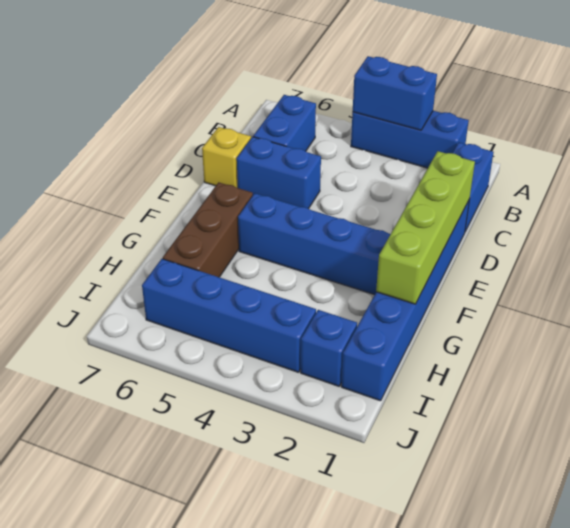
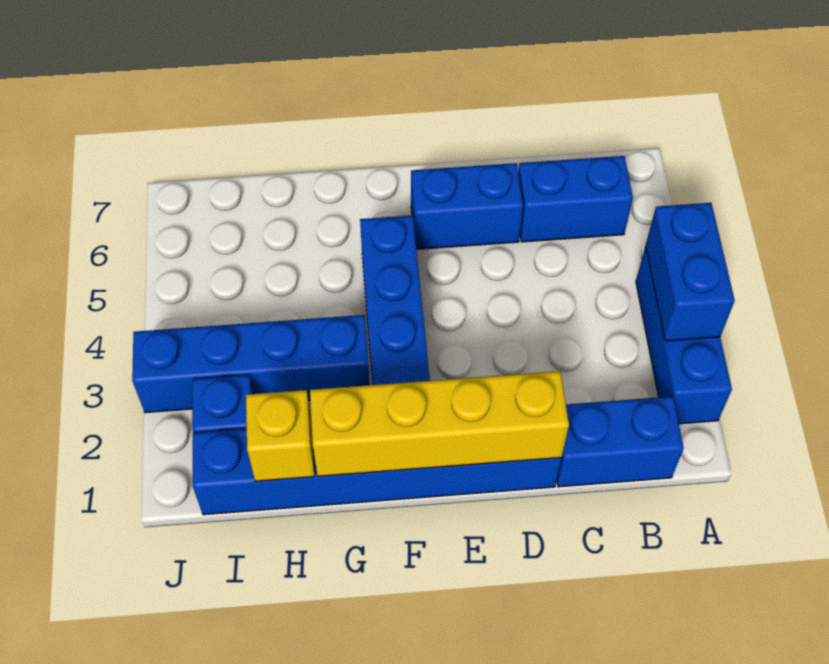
lime brick D1:G1 level 2 -> yellow brick D1:G1 level 2
blue brick D5:D6 level 1 -> blue brick D6:E6 level 1
yellow brick D7 level 1 -> yellow brick H1 level 2
brown brick F6:H6 level 1 -> none
blue brick I3:I6 level 1 -> blue brick G3:J3 level 1

